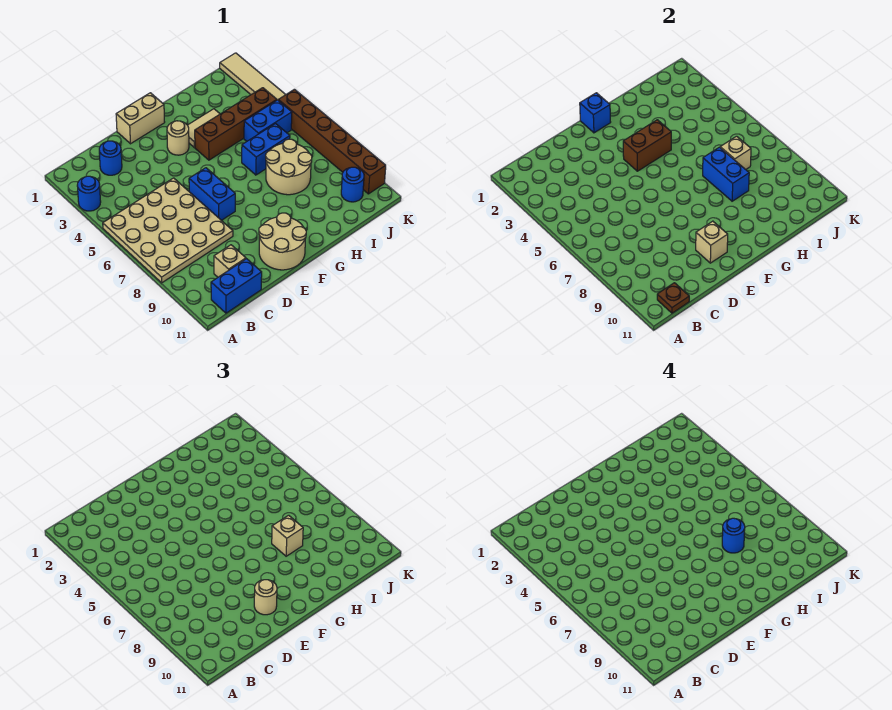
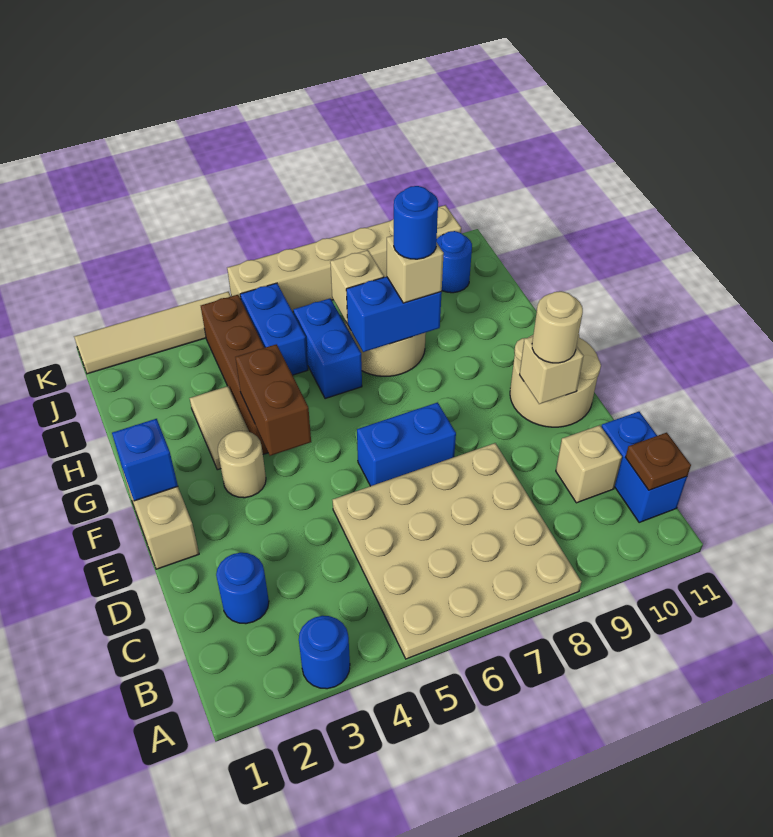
brown brick K5:K10 level 1 -> tan brick K5:K10 level 1

